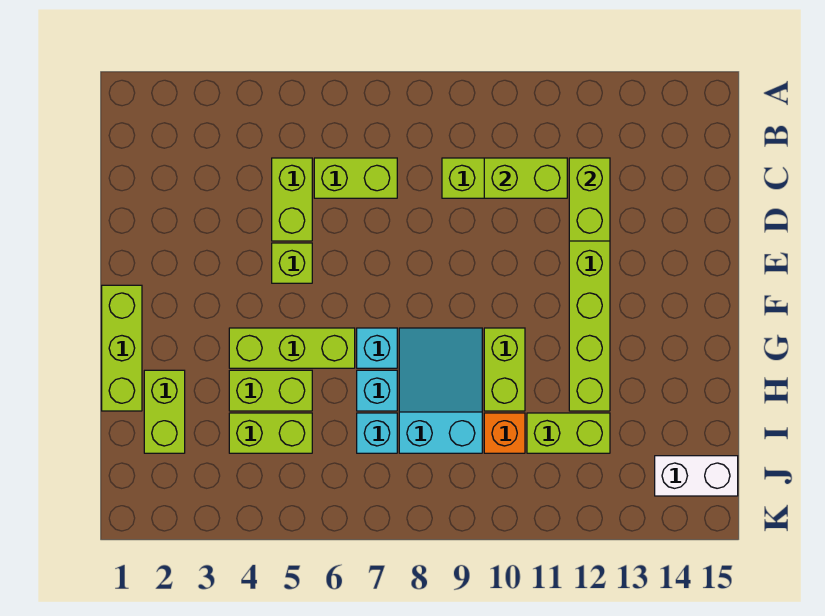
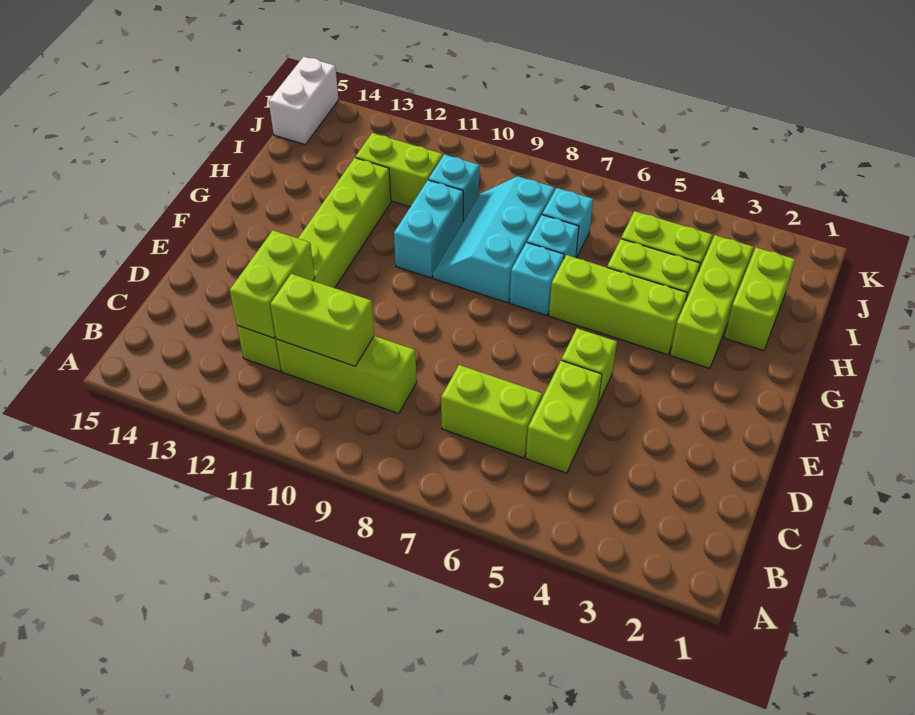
lime brick F1:H1 level 1 -> lime brick G3:I3 level 1
cyan slope G8:I9 level 1 top I -> cyan slope G8:I9 level 1 top 8
lime brick G10:H10 level 1 -> cyan brick G10:H10 level 1
orange brick I10 level 1 -> cyan brick I10 level 1
white brick J14:J15 level 1 -> white brick J15:K15 level 1

